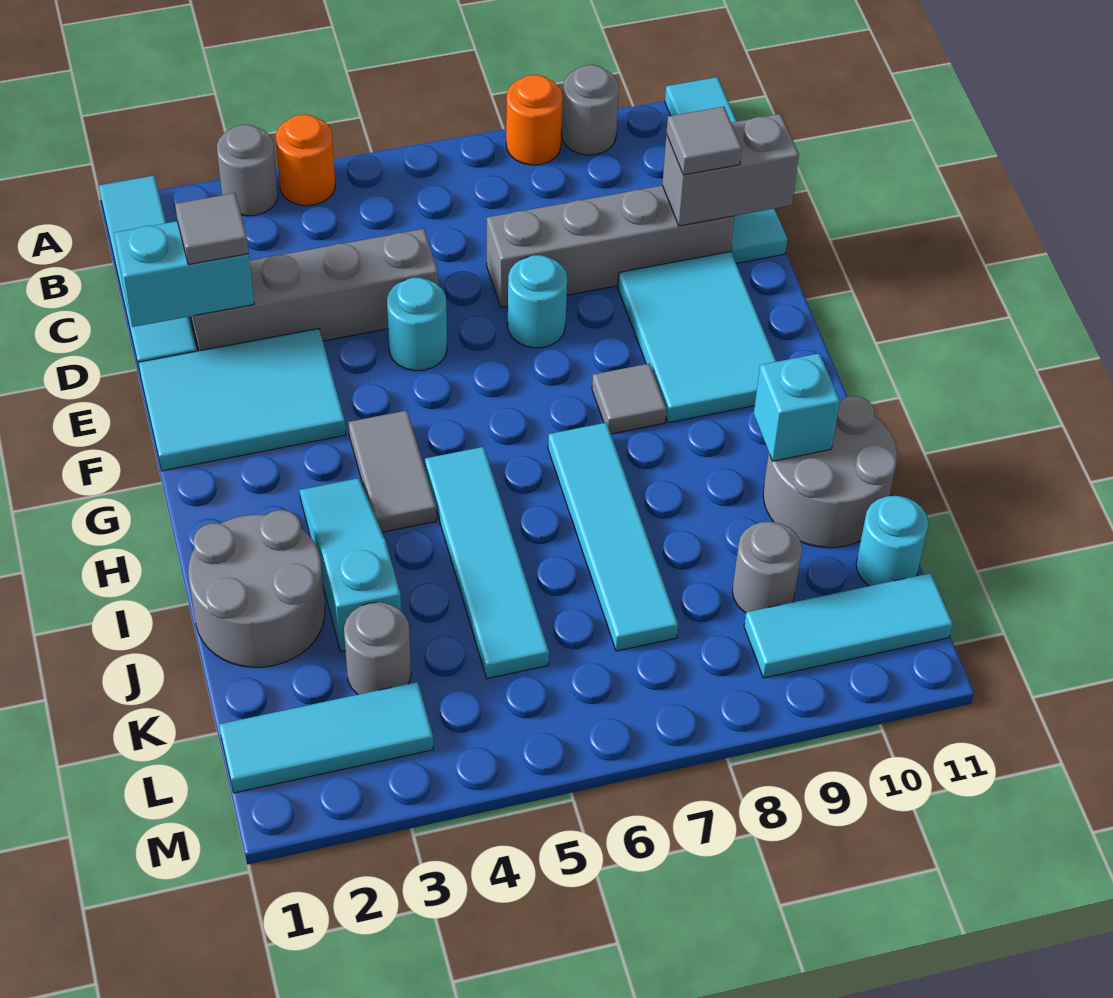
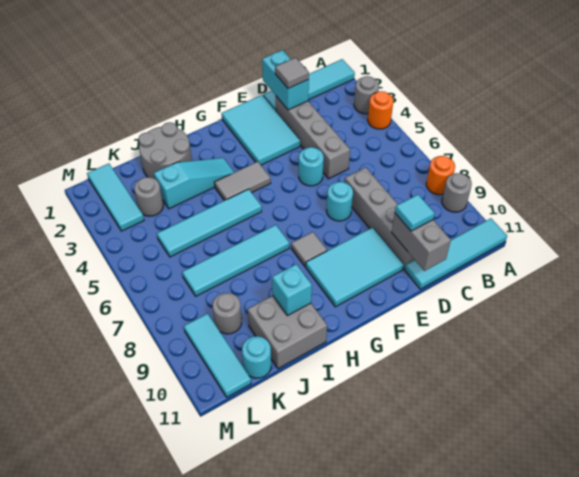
grey tile D10 level 3 -> cyan tile D10 level 3
grey round brick I10:J11 level 1 -> grey brick I10:J11 level 1

